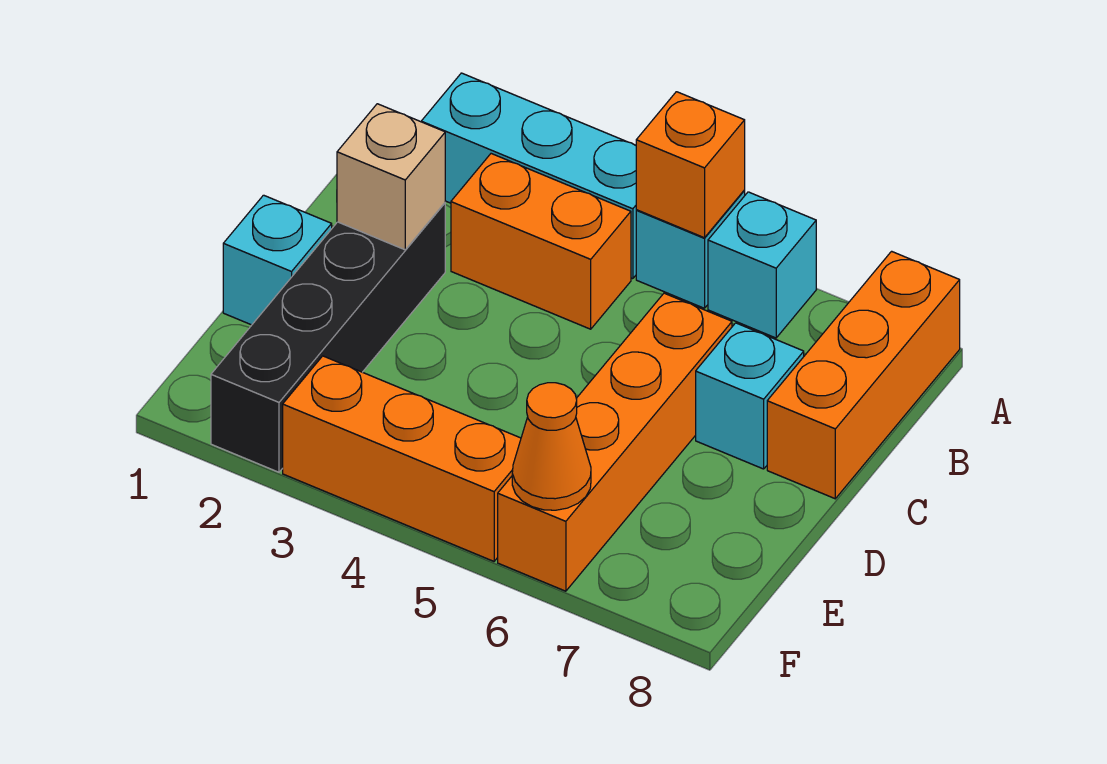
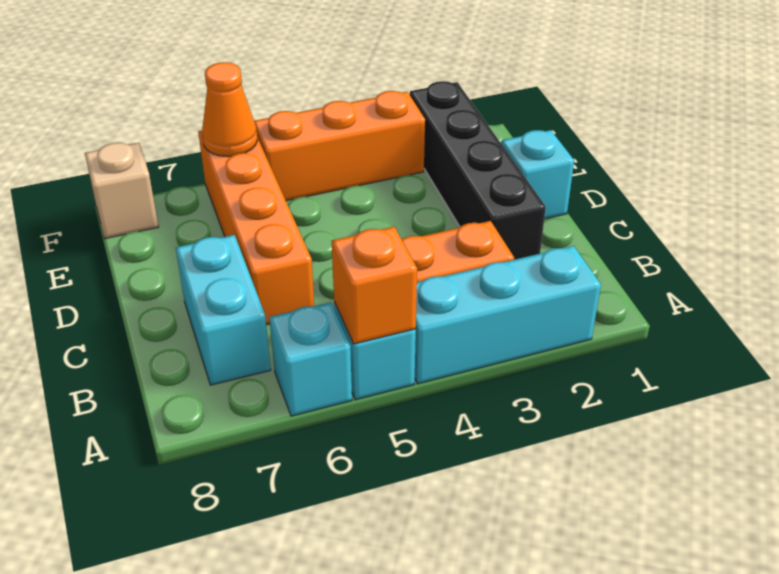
orange brick A8:C8 level 1 -> none
tan brick C2 level 2 -> tan brick F8 level 1
cyan brick C7 level 1 -> cyan brick B7:C7 level 1

